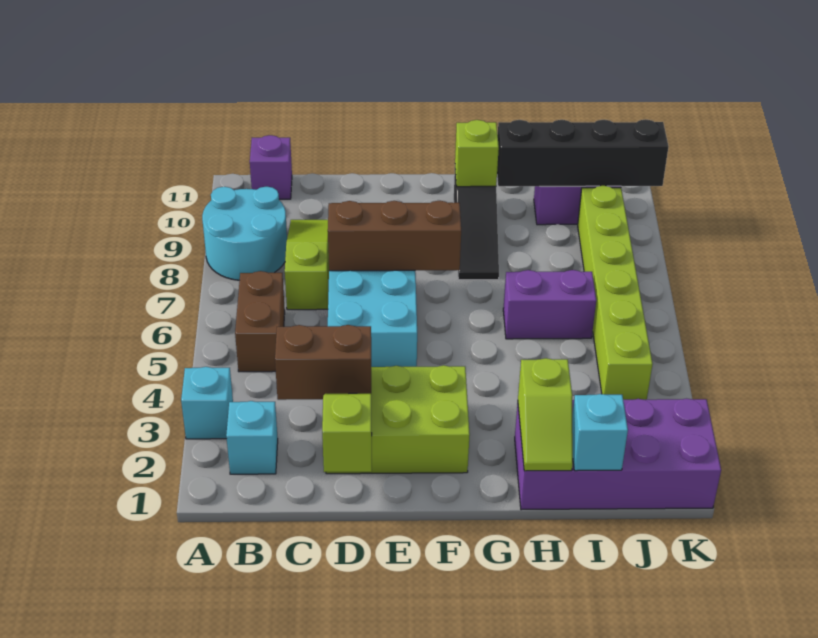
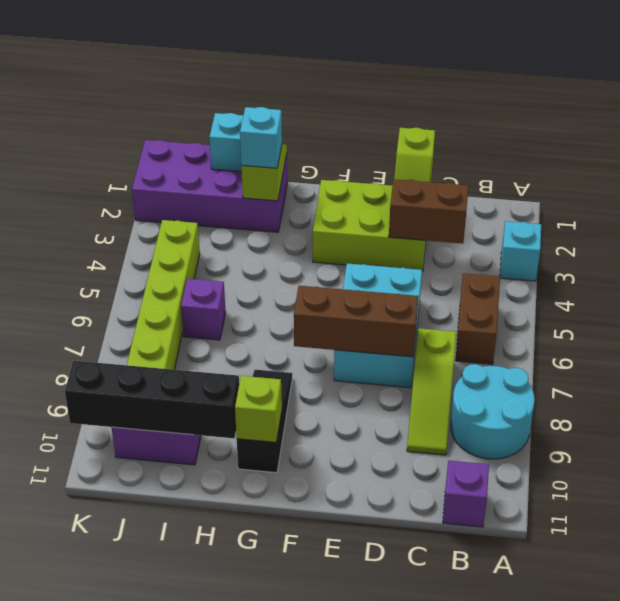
cyan brick B2 level 1 -> cyan brick H2 level 3
purple brick H6:I6 level 1 -> purple brick I6 level 1

